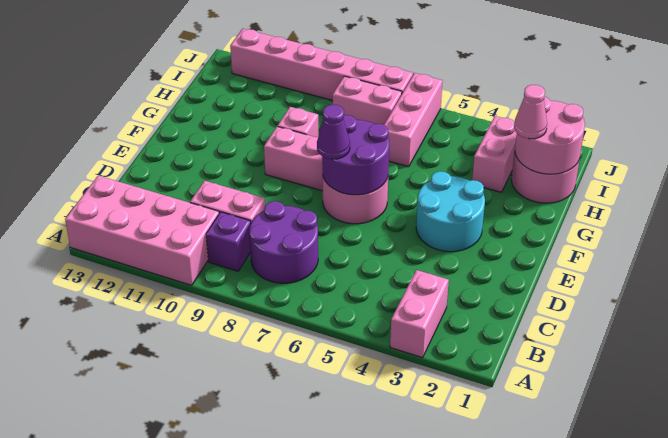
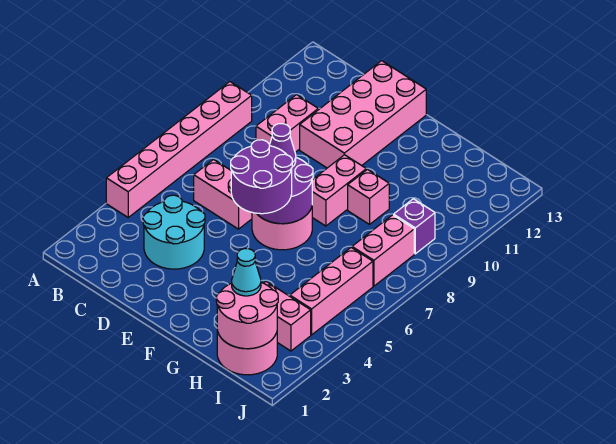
pink brick A3:B3 level 1 -> pink brick C6:D6 level 1
pink brick A10:B13 level 1 -> pink brick D10:E13 level 1
purple round brick B7:C8 level 1 -> purple round brick E5:F6 level 3
purple brick B9 level 1 -> purple brick I9 level 1
cyan round brick E3:F4 level 1 -> cyan round brick C3:D4 level 1
pink cone H2 level 3 -> cyan cone H2 level 3
pink brick H6:J6 level 1 -> pink brick I4:I6 level 1
pink brick J7:J12 level 1 -> pink brick A4:A9 level 1

